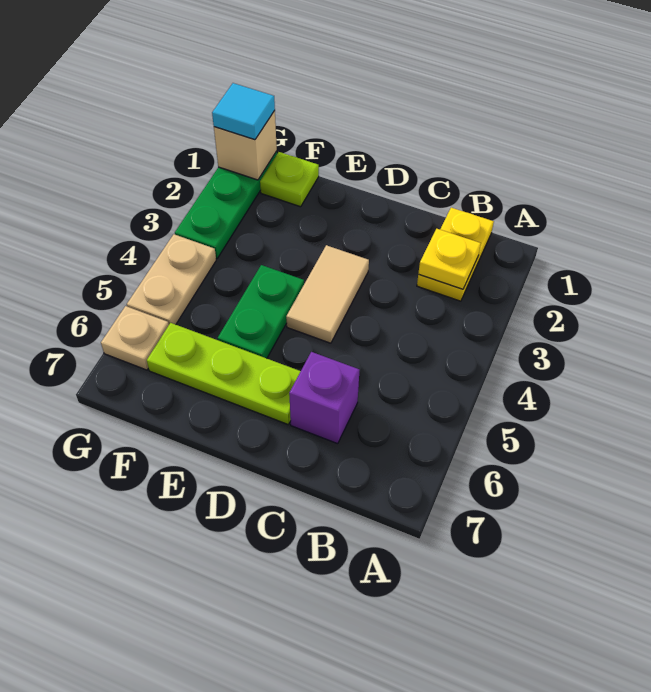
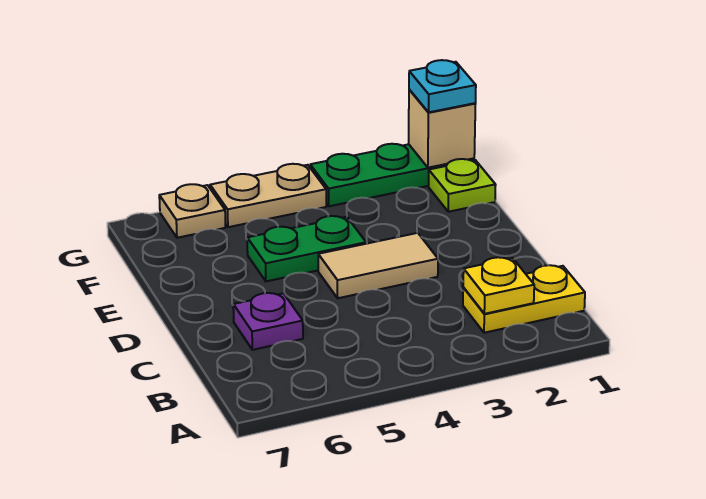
purple brick C6 level 1 -> purple plate C6 level 1
lime plate D6:F6 level 1 -> none
cyan tile G1 level 3 -> cyan plate G1 level 3

